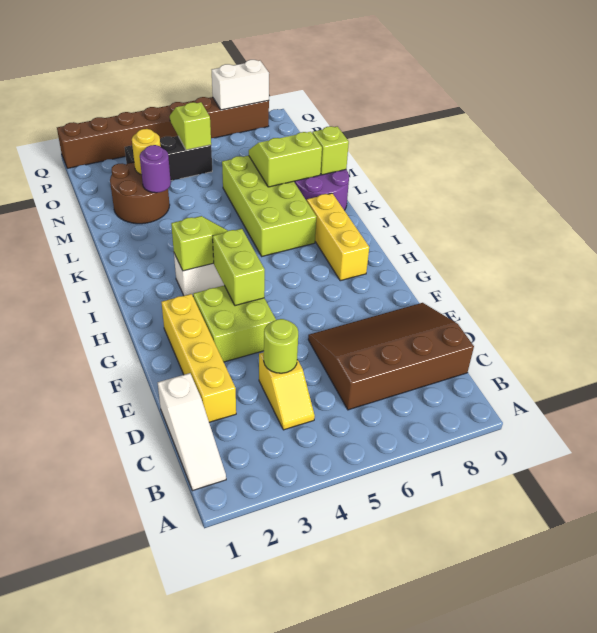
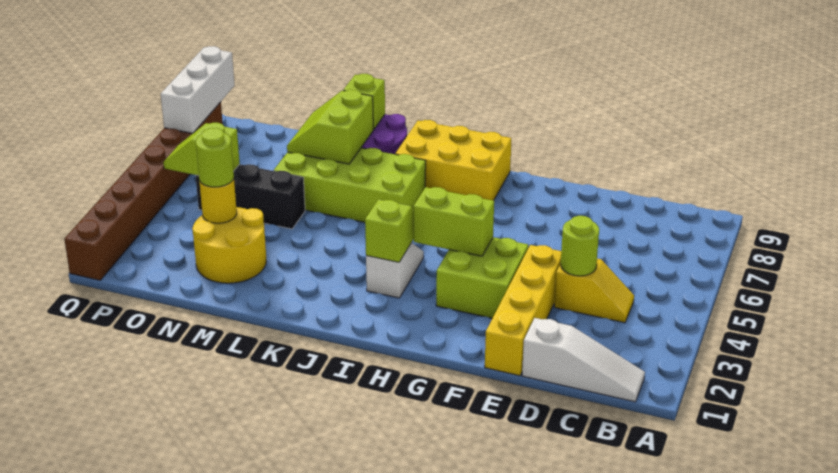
brown slope C6:E9 level 1 top C -> none
yellow brick D2:G2 level 1 -> yellow brick E1:E4 level 1
yellow brick H8:J8 level 1 -> yellow brick H8:J9 level 1
brown round brick M2:N3 level 1 -> yellow round brick M2:N3 level 1
purple round brick M3 level 2 -> none
none -> lime round brick N3 level 3
black brick O3:O5 level 1 -> black brick M5:O5 level 1
white brick Q7:Q8 level 2 -> white brick Q7:Q9 level 2

